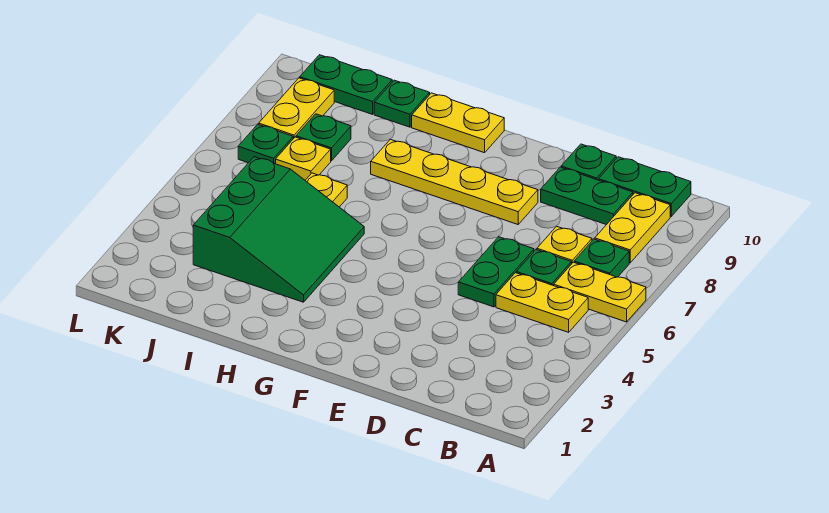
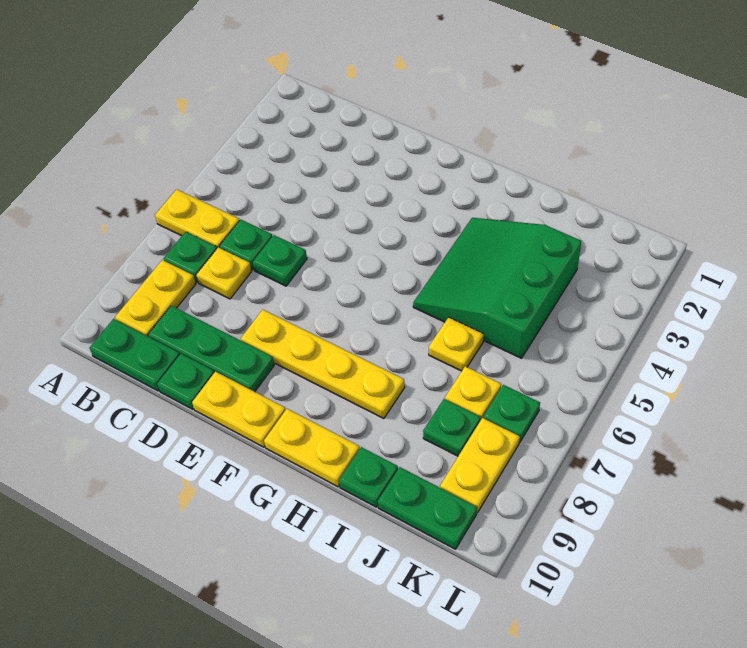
yellow plate B5:C5 level 1 -> yellow plate E10:F10 level 1
green plate C9:D9 level 1 -> green plate C9:E9 level 1
green plate D5:D6 level 1 -> green plate D6 level 1

